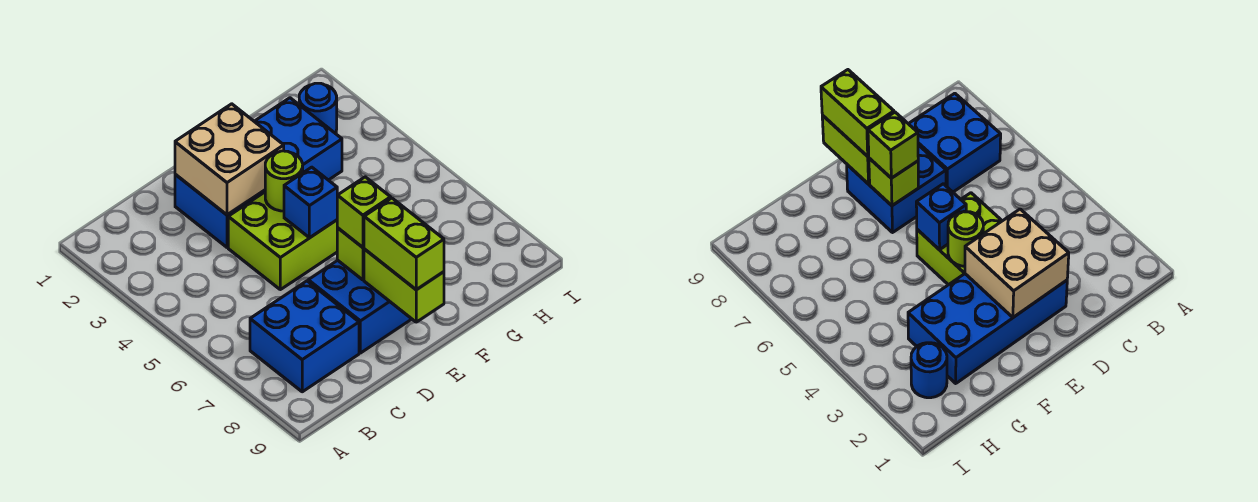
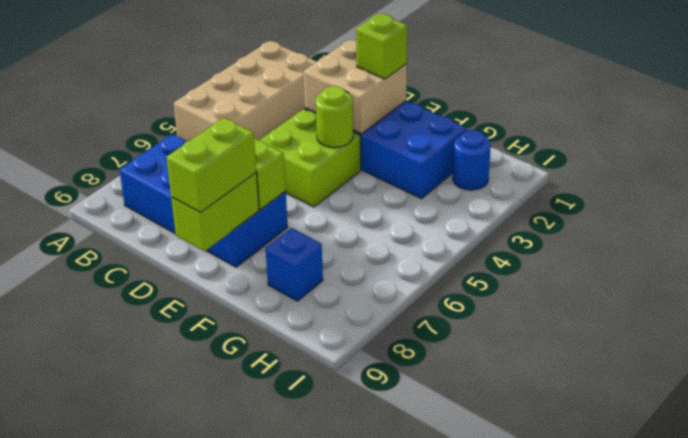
none -> tan brick A2:B5 level 1
blue brick E5 level 2 -> blue brick G8 level 1
lime brick E7 level 3 -> lime brick E2 level 3

